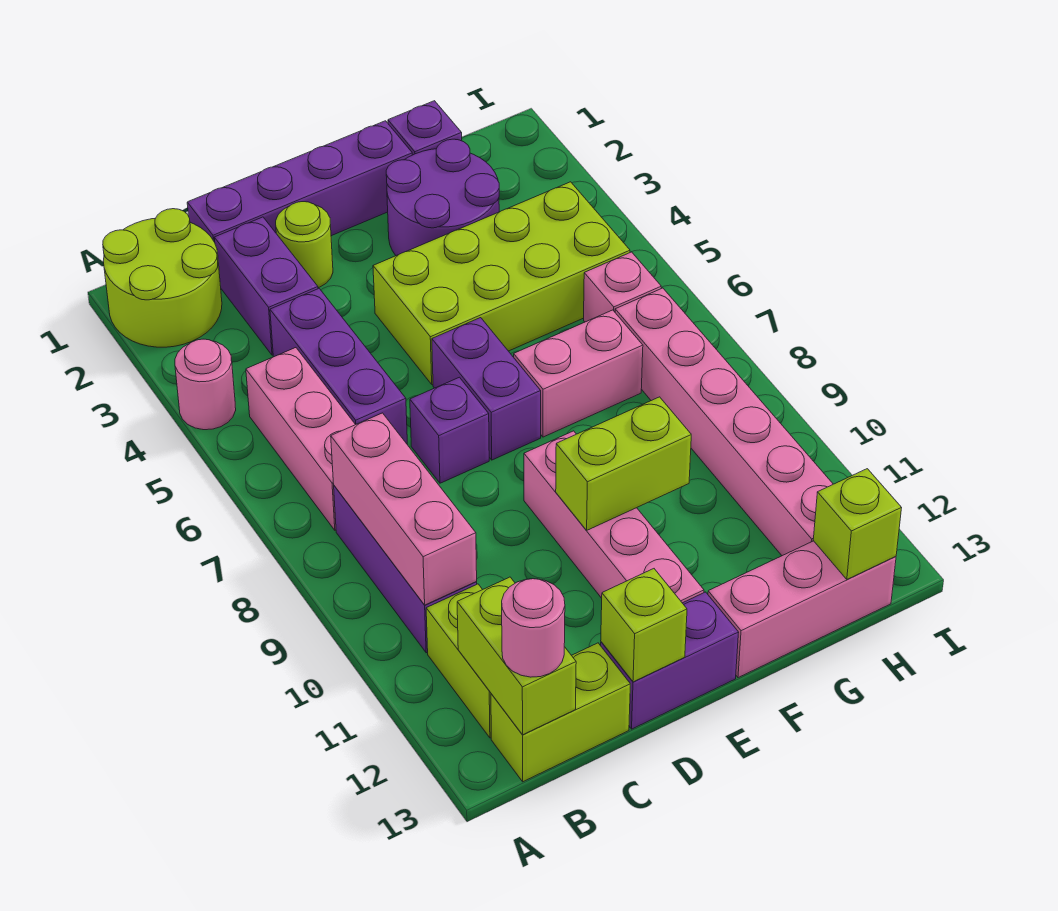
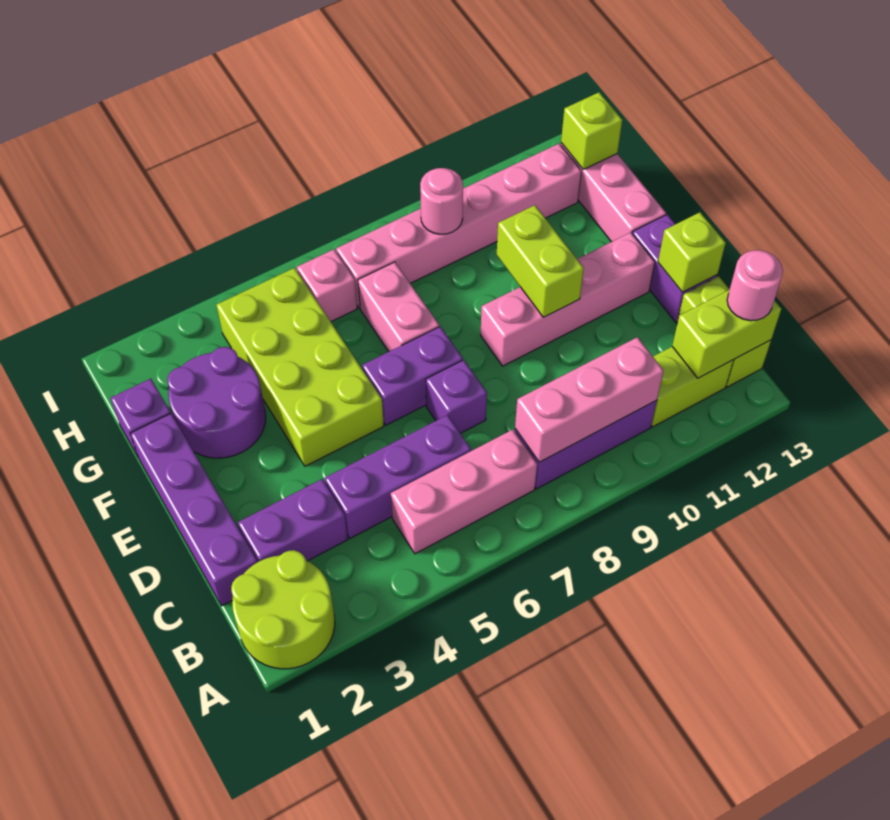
pink round brick A4 level 1 -> pink round brick H9 level 2
lime round brick D2 level 1 -> none

